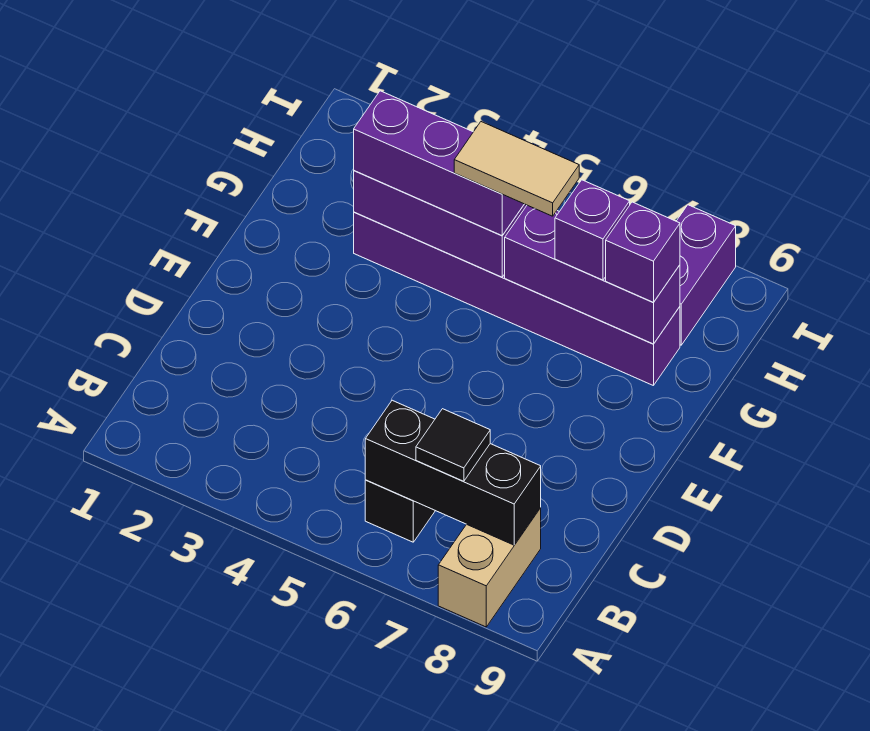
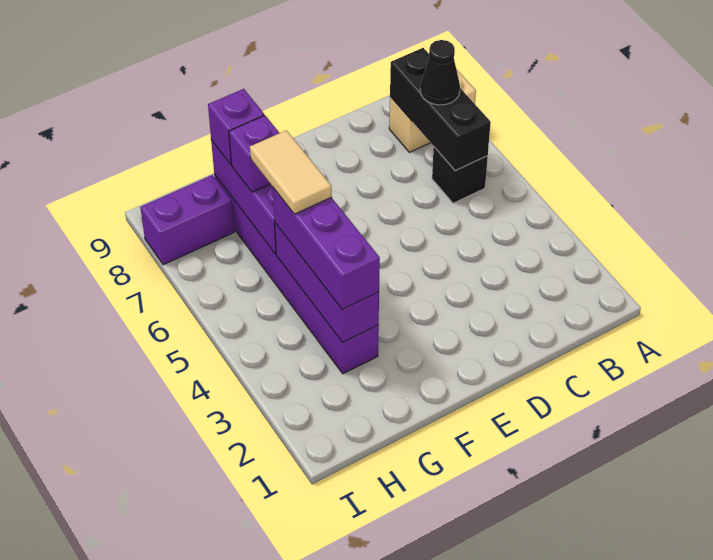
black tile B7 level 3 -> black cone B7 level 3

